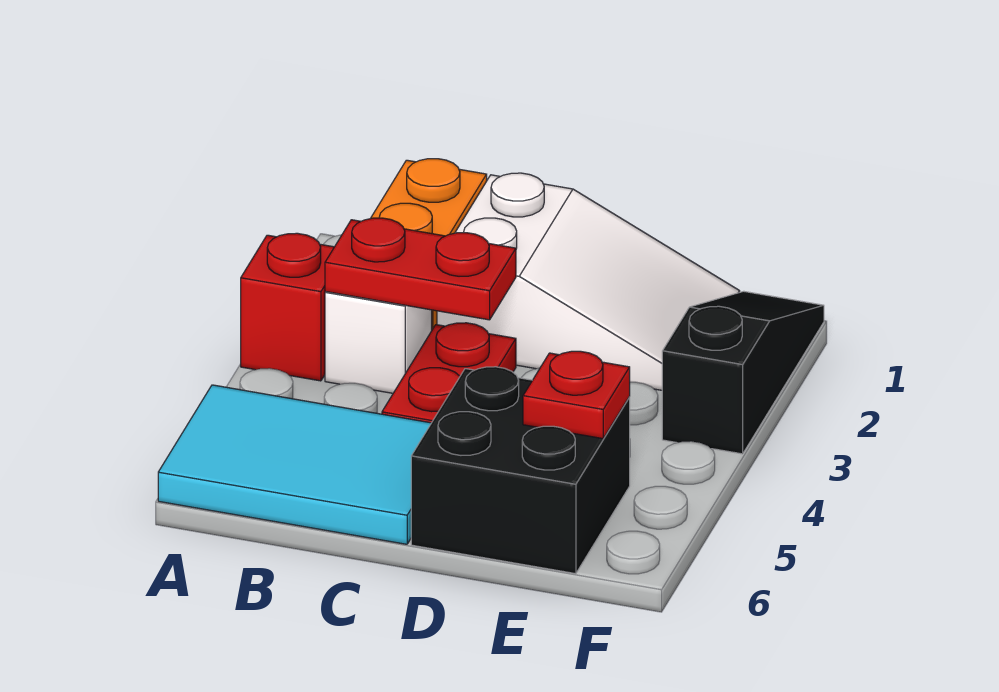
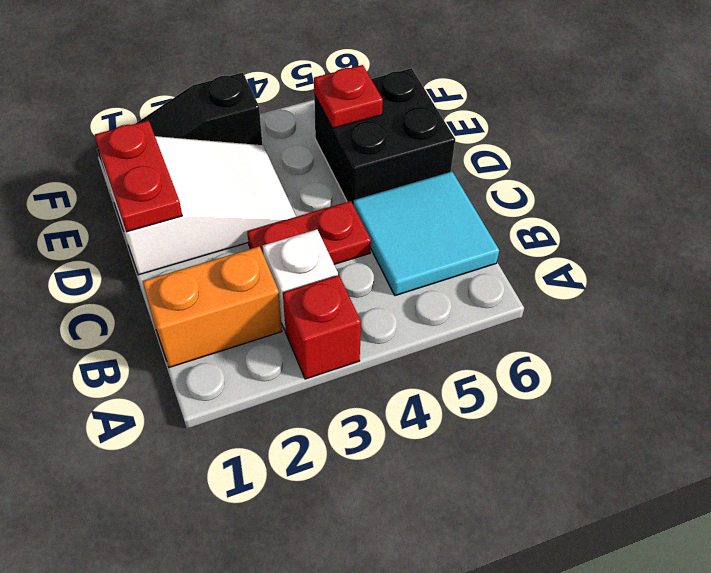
cyan tile A5:C6 level 1 -> cyan tile B5:C6 level 1
red plate B3:C3 level 2 -> red plate D1:E1 level 2
white slope C1:E2 level 1 top C -> white slope D1:E3 level 1 top 1

